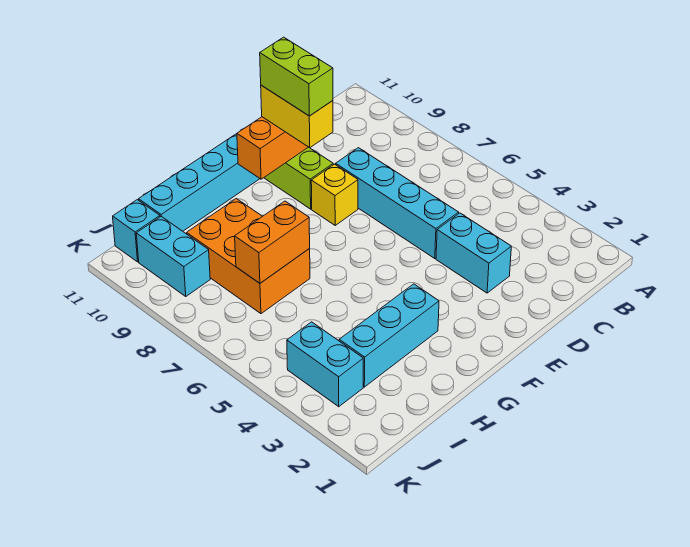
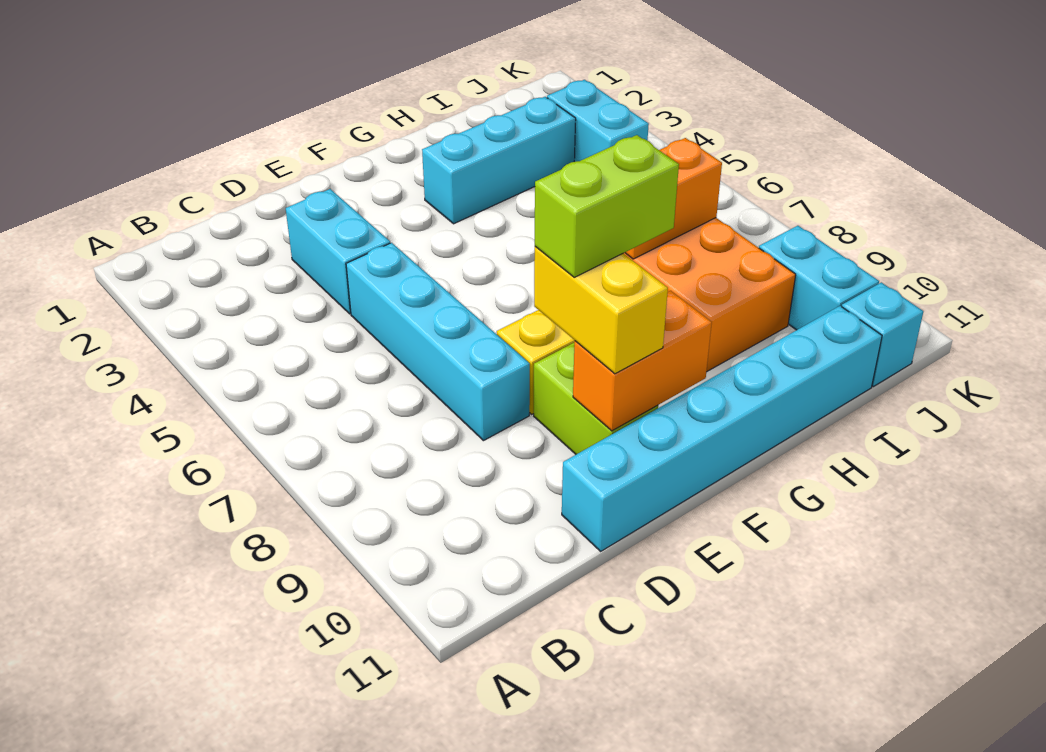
lime brick E9:E10 level 4 -> lime brick E9:F9 level 4

